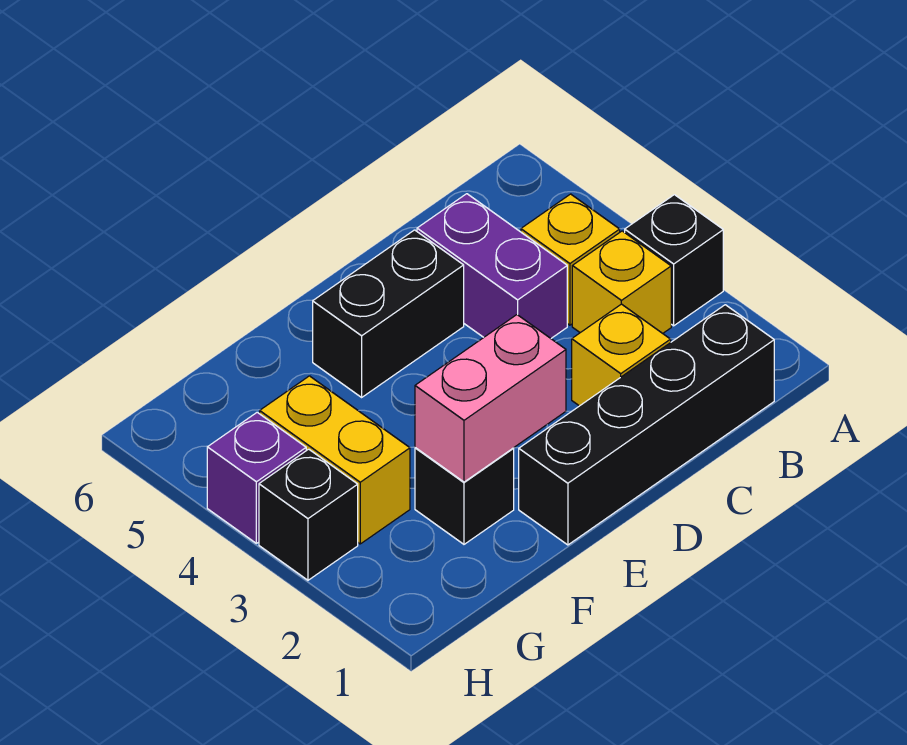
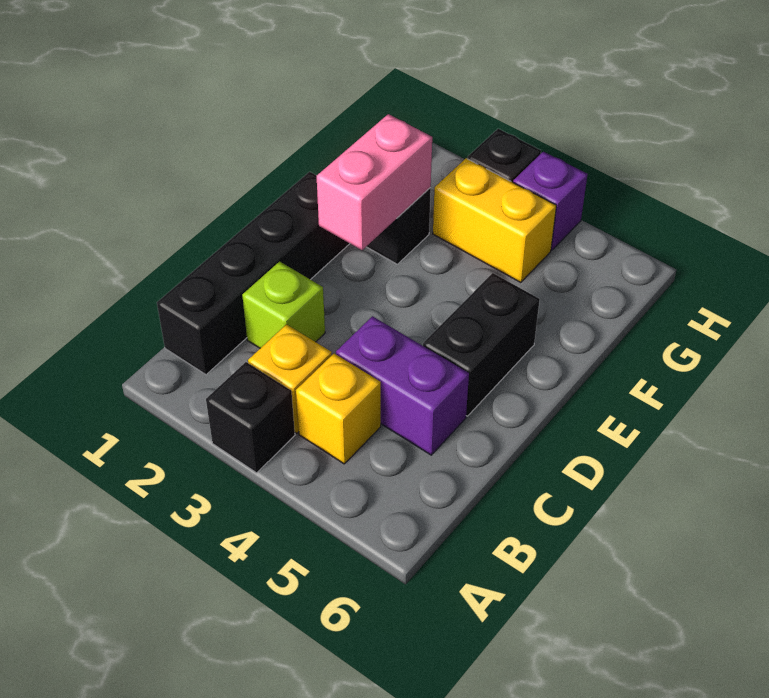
yellow brick C2 level 1 -> lime brick C2 level 1

